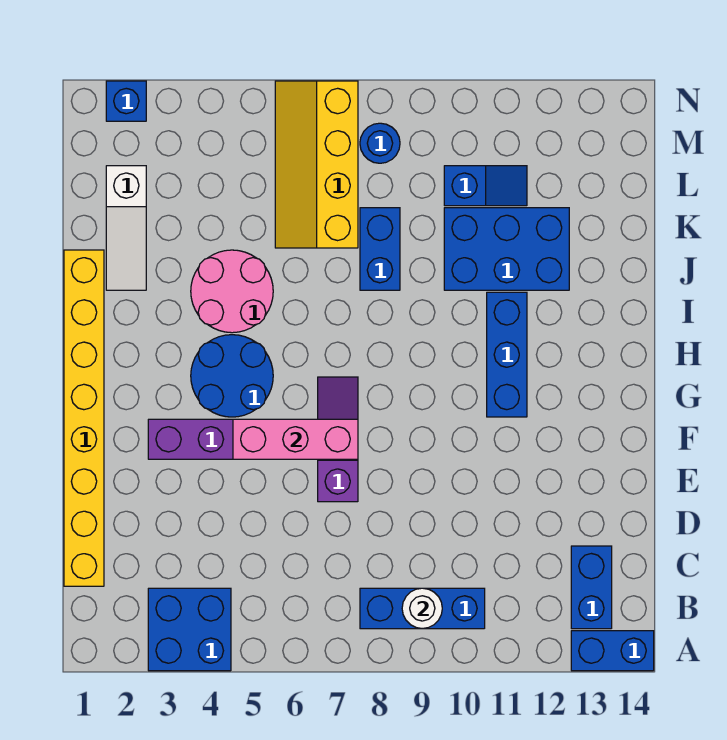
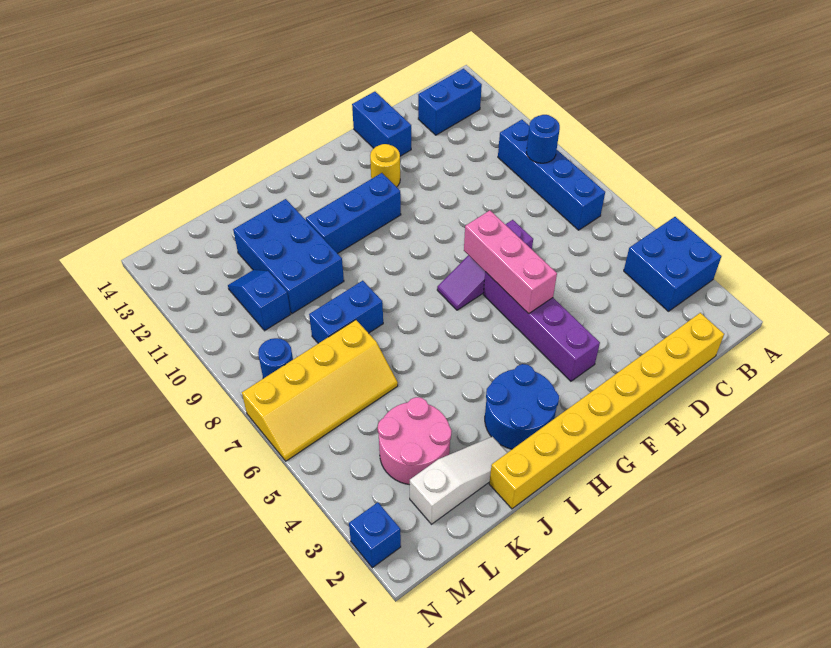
blue brick A13:A14 level 1 -> blue brick E13:E14 level 1
blue brick B8:B10 level 1 -> blue brick B7:B10 level 1
white round brick B9 level 2 -> blue round brick B9 level 2
none -> yellow round brick F12 level 1
blue round brick G4:H5 level 1 -> blue round brick H2:I3 level 1
pink round brick I4:J5 level 1 -> pink round brick K3:L4 level 1

